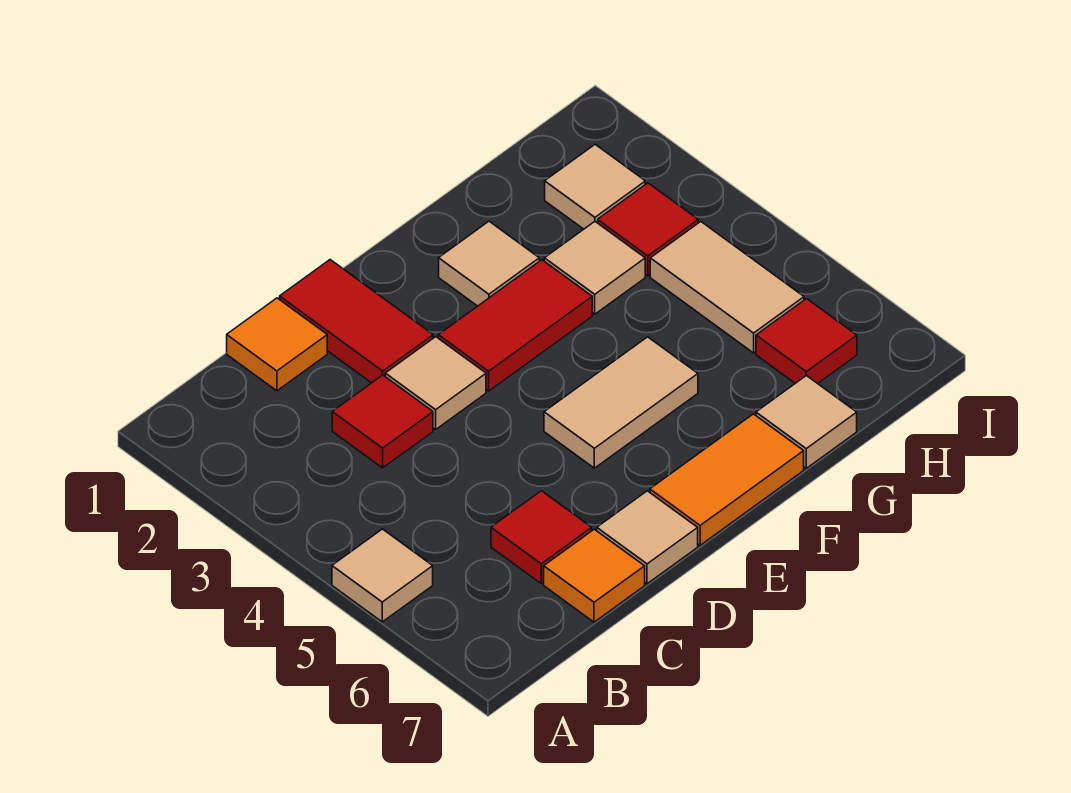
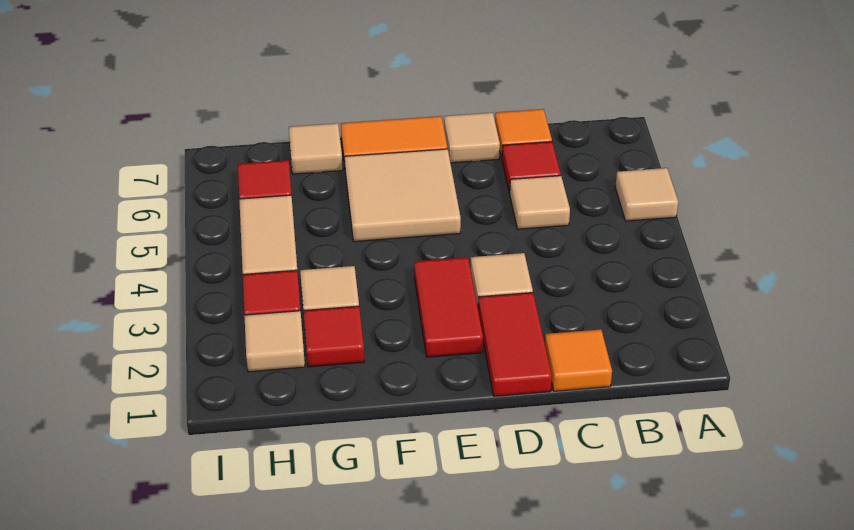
red tile C3 level 1 -> red tile G2 level 1
red tile E3:F3 level 1 -> red tile E2:E3 level 1
tan tile E5:F5 level 1 -> tan tile E5:F6 level 1
tan tile F2 level 1 -> tan tile C5 level 1

